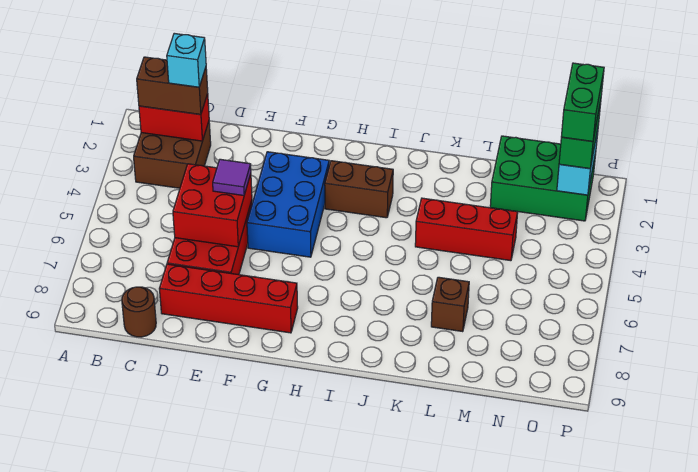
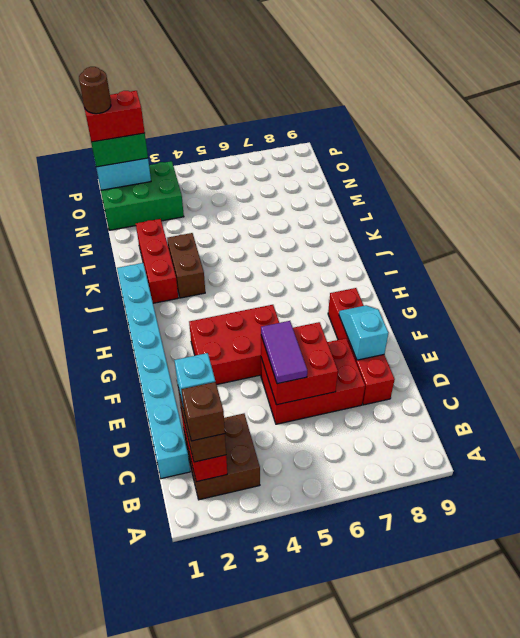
none -> cyan brick C1:J1 level 1
brown round brick C9 level 1 -> brown round brick O1 level 5
purple tile E5 level 3 -> purple tile D5:E5 level 3
none -> cyan slope E8:F8 level 2 top E
blue brick F3:G5 level 1 -> red brick F3:G5 level 1
brown brick H3:I3 level 1 -> brown brick J3:K3 level 1
red brick K4:M4 level 1 -> red brick J2:L2 level 1
brown brick L7 level 1 -> brown brick B2 level 4
green brick M1:O2 level 1 -> green brick N1:O3 level 1
green brick O1:O2 level 4 -> red brick O1:O2 level 4

